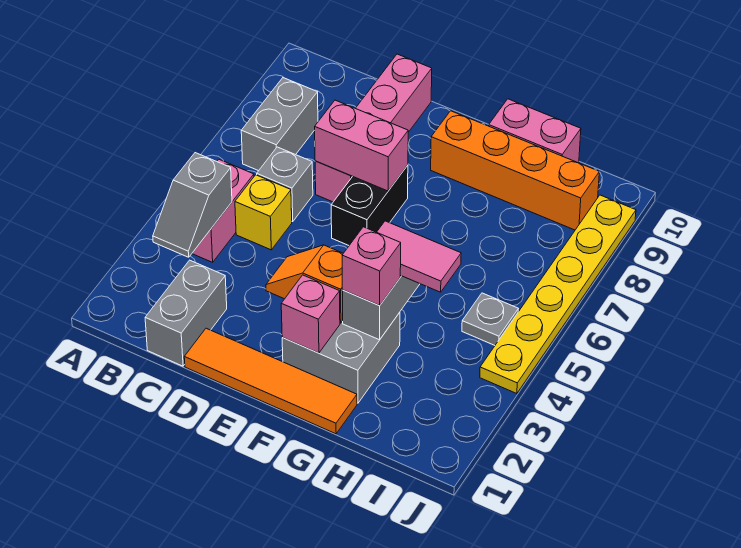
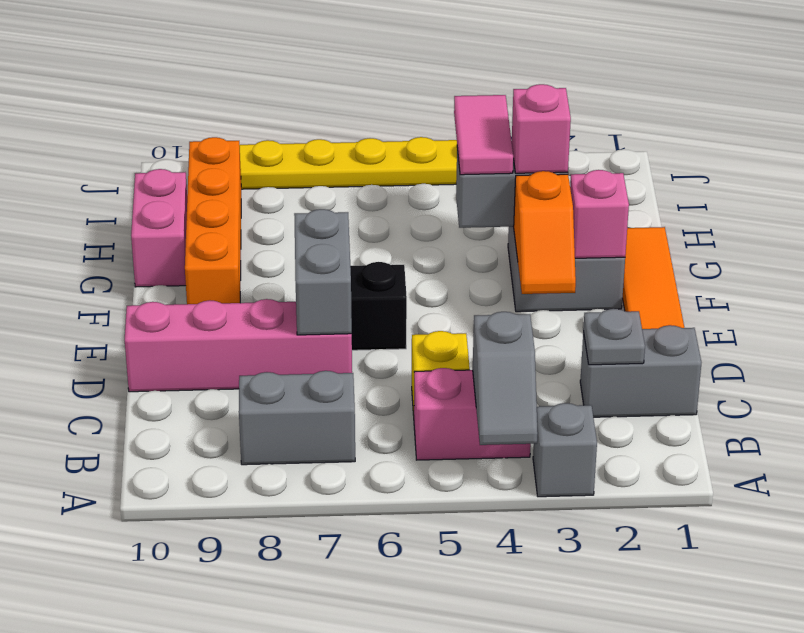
grey slope B3:B4 level 2 top 4 -> grey slope A4:B4 level 2 top B
grey brick C6 level 1 -> grey brick A3 level 1
pink brick D7:E7 level 2 -> grey brick D7:E7 level 2
grey plate I5 level 1 -> grey plate C2 level 2

